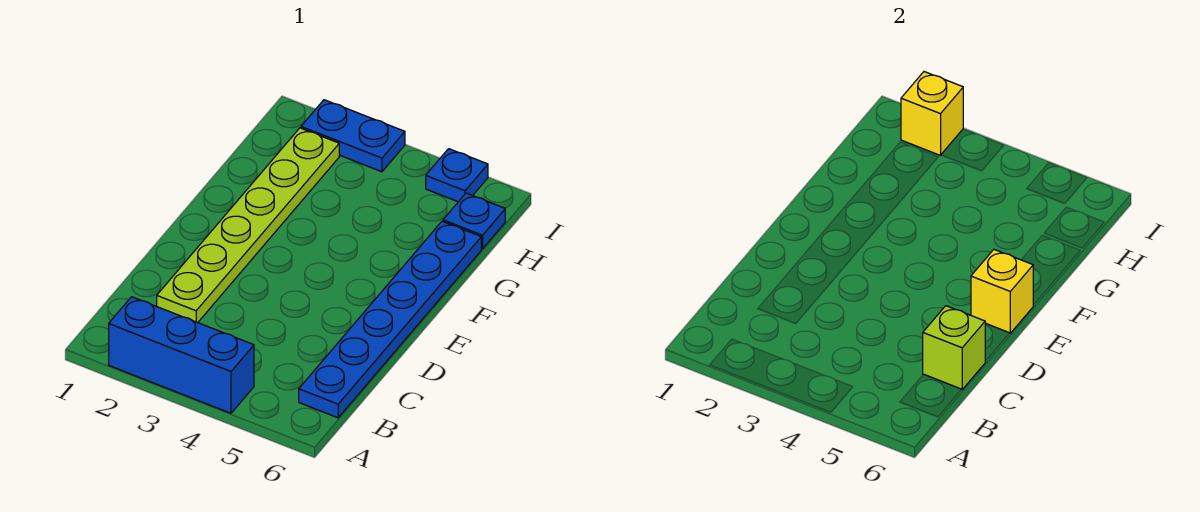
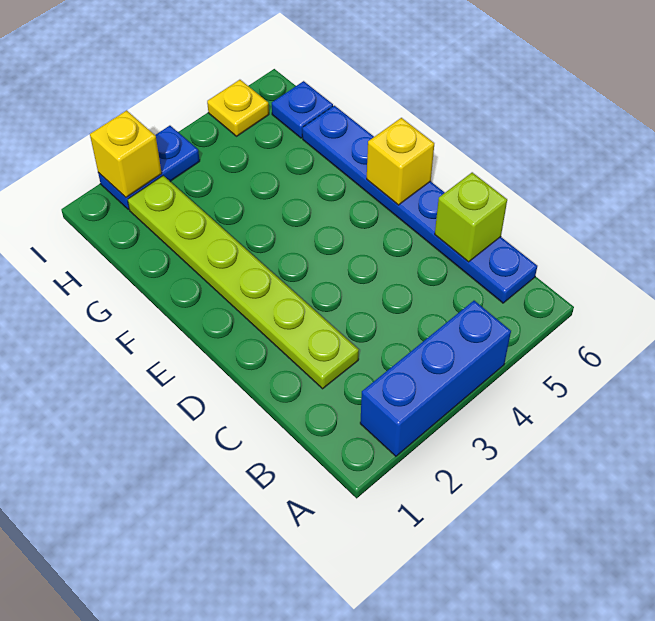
blue plate I5 level 1 -> yellow plate I5 level 1

